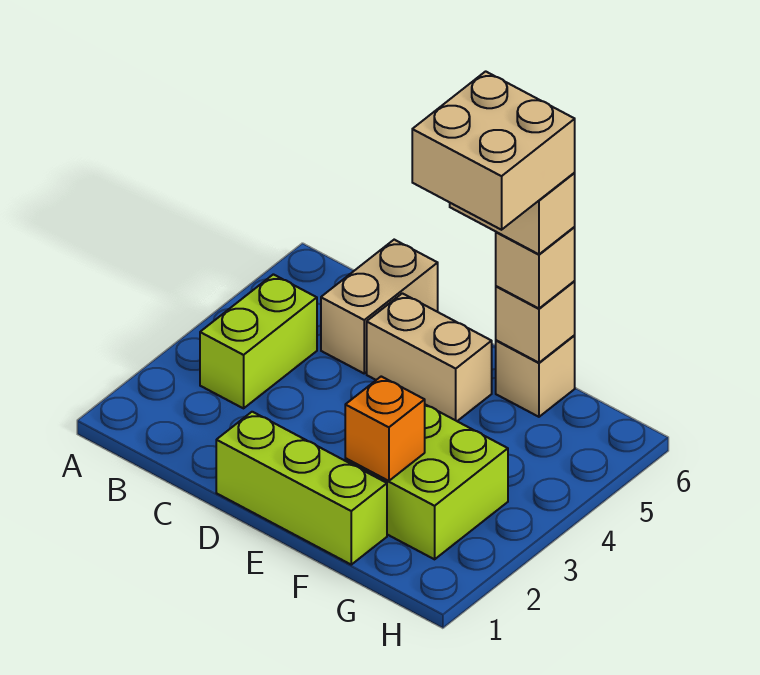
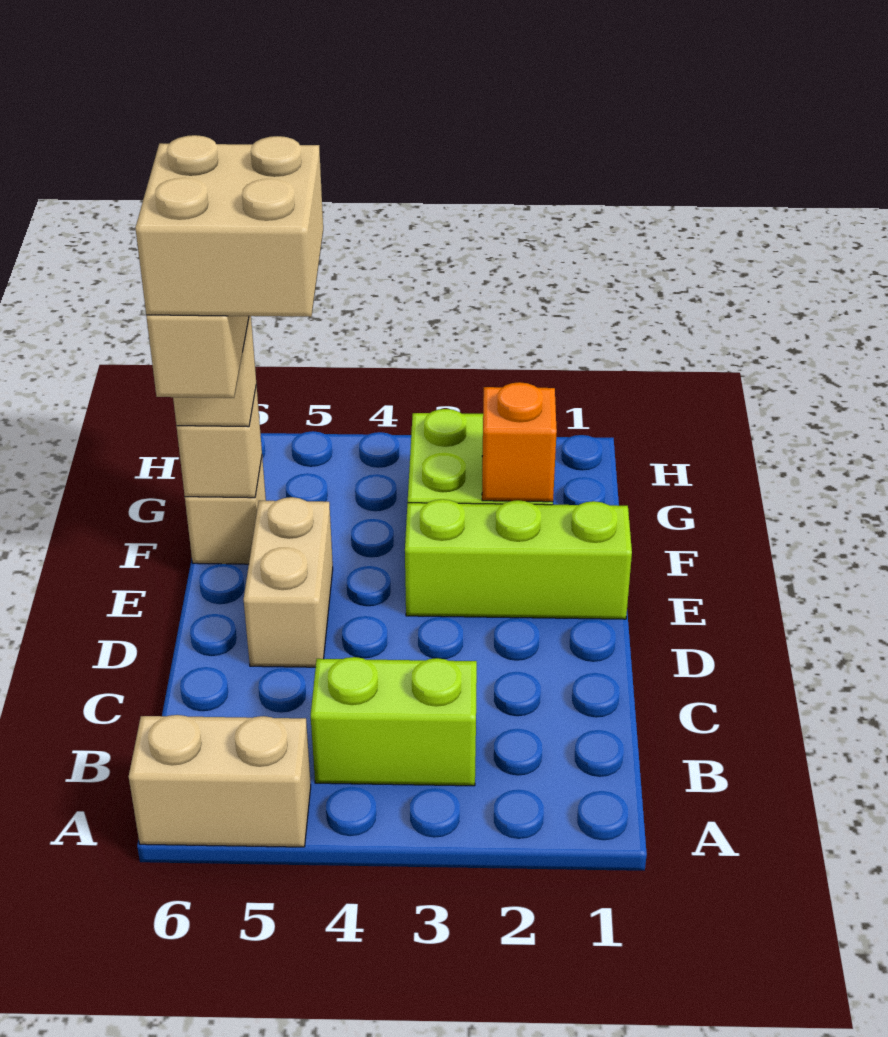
tan brick C5:C6 level 1 -> tan brick A5:A6 level 1
lime brick D1:F1 level 1 -> lime brick E1:E3 level 1

